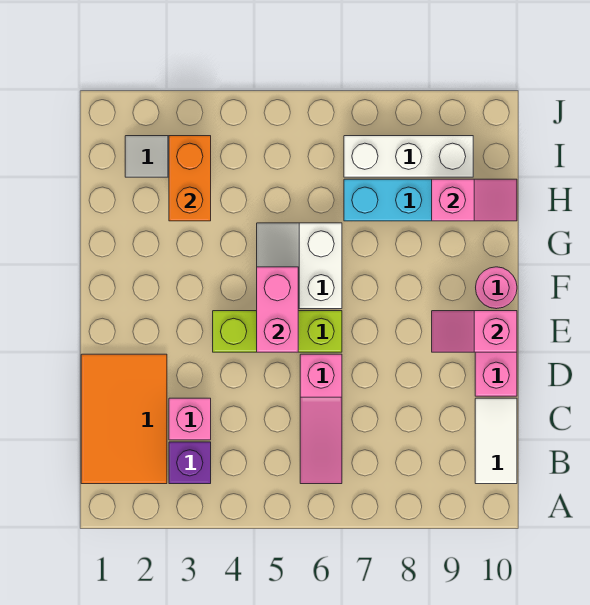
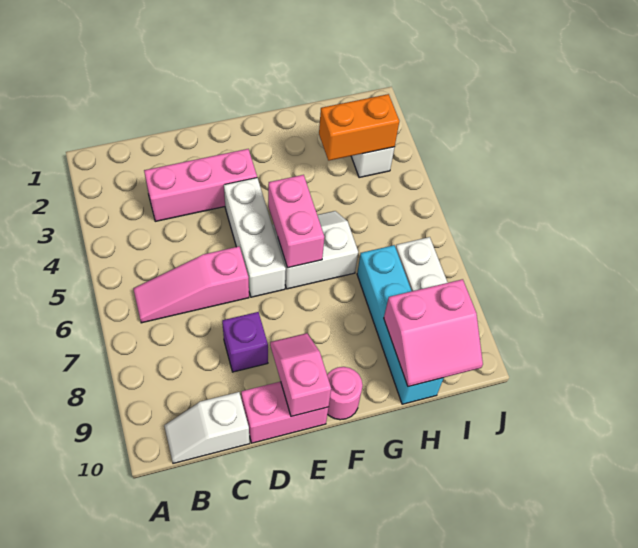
orange tile B1:D2 level 1 -> none
purple brick B3 level 1 -> purple brick D8 level 1
white tile B10:C10 level 1 -> white slope B10:C10 level 1 top C
pink brick C3 level 1 -> pink brick C3:E3 level 1
lime brick E4:E6 level 1 -> white brick E4:E6 level 1
pink brick E5:F5 level 2 -> pink brick F5:F6 level 2
pink slope H9:H10 level 2 top 9 -> pink slope H9:I10 level 2 top 9

